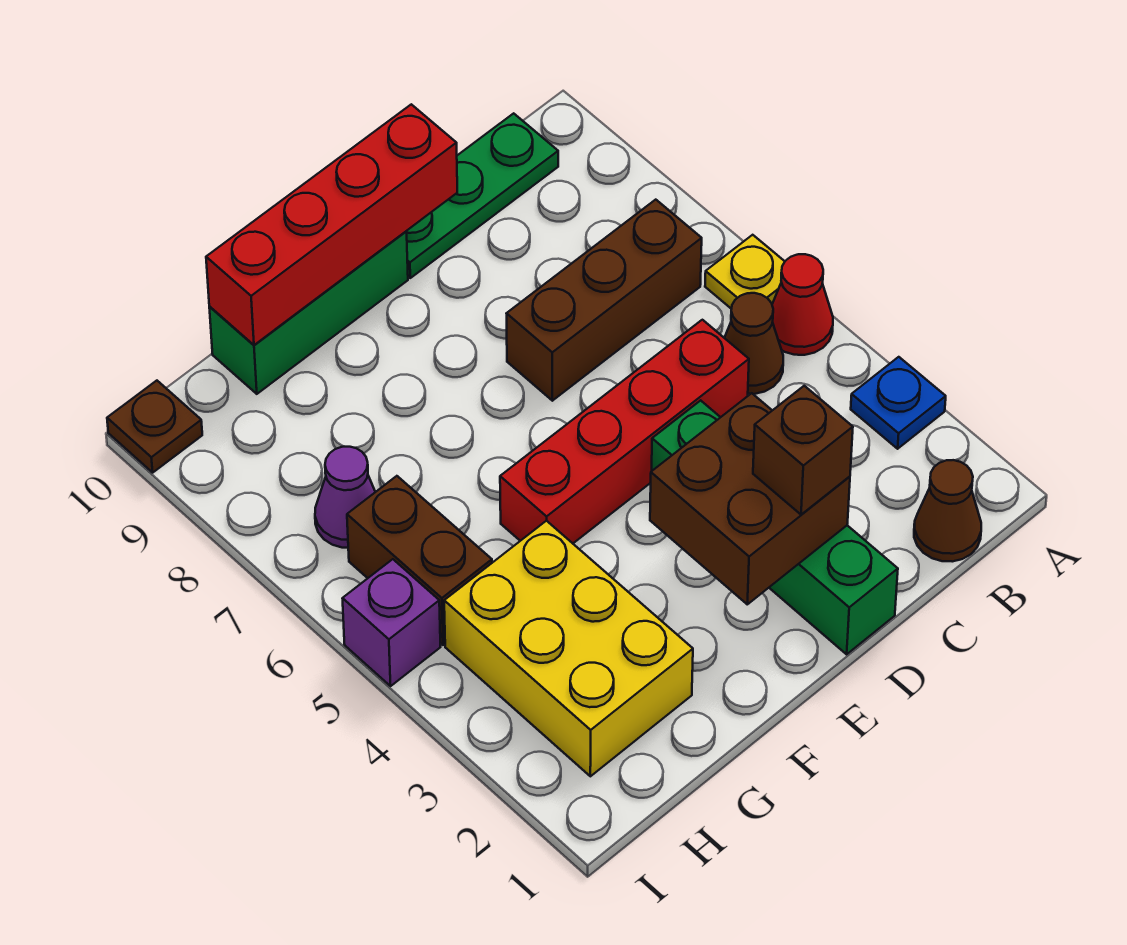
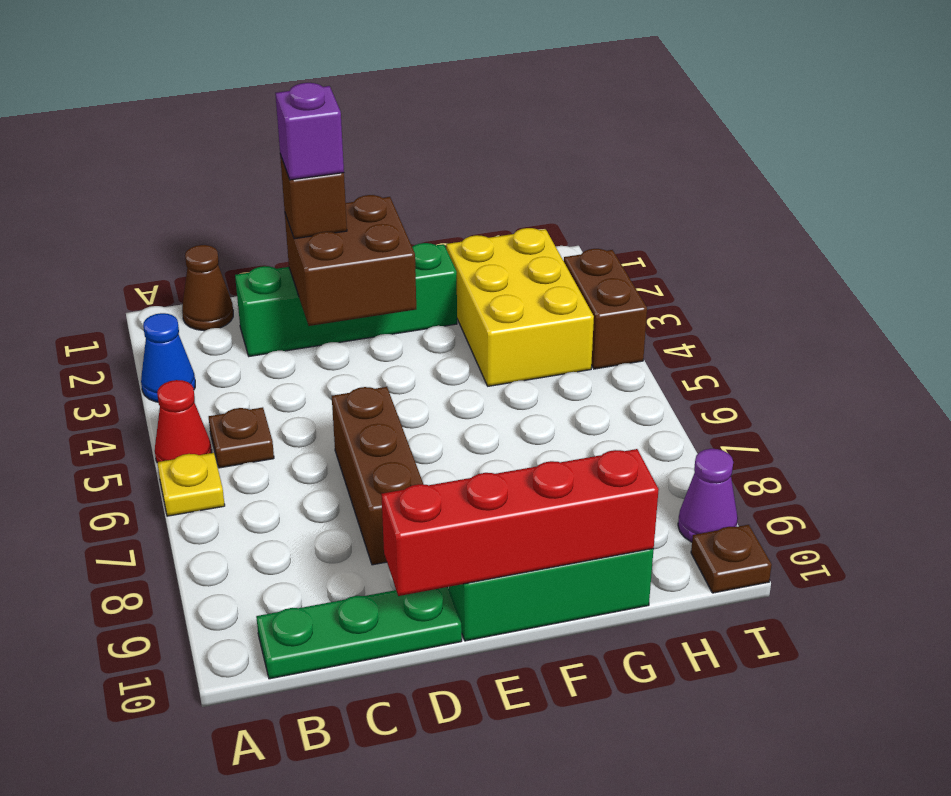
blue plate A3 level 1 -> blue cone A3 level 1
brown cone B5 level 1 -> brown plate B5 level 1
brown brick B7:D7 level 1 -> brown brick D6:D8 level 1
red brick C5:F5 level 1 -> none
green brick D1:D4 level 1 -> green brick C2:F2 level 1
brown brick H5:H6 level 1 -> brown brick I3:I4 level 1
purple cone H7 level 1 -> purple cone I9 level 1
purple brick I5 level 1 -> purple brick D2 level 4

